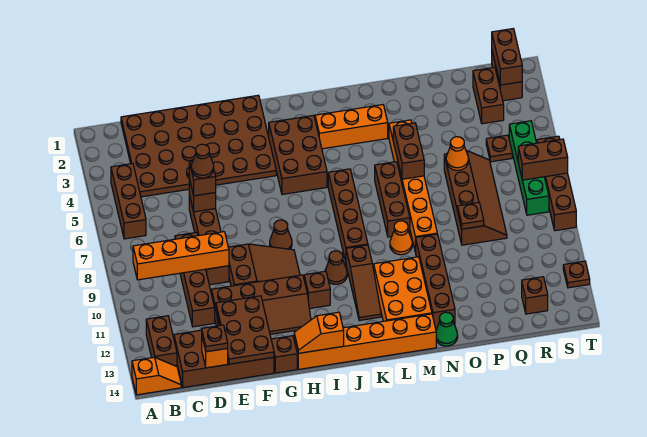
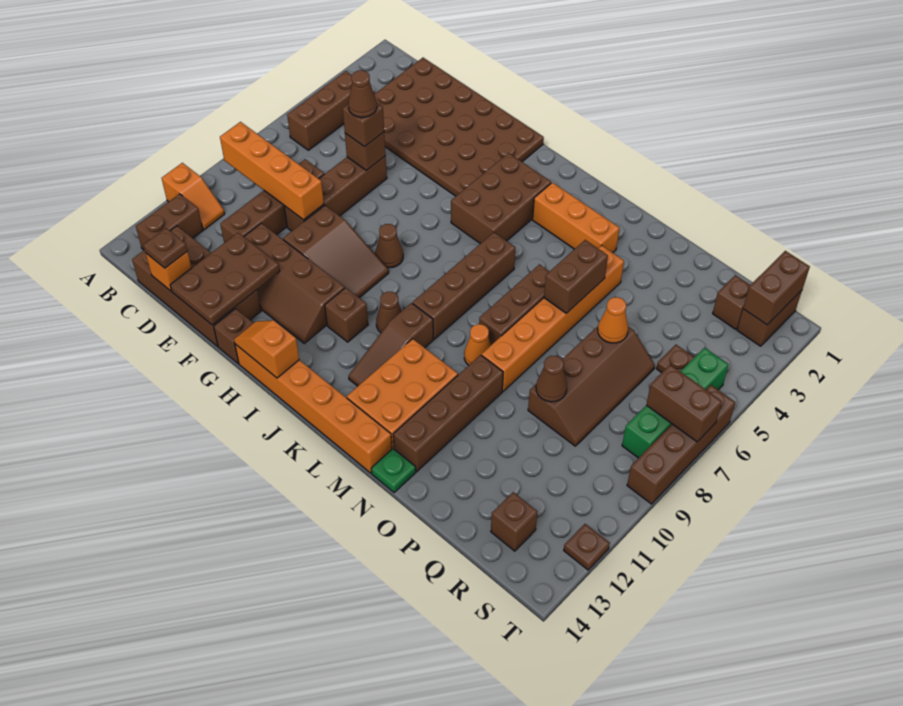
orange slope A14:B14 level 1 top A -> orange slope A11:B11 level 1 top A
green cone N14 level 1 -> green plate N14 level 1
brown plate P9 level 2 -> brown cone P9 level 2
brown brick R2:R3 level 1 -> brown brick R2 level 1

